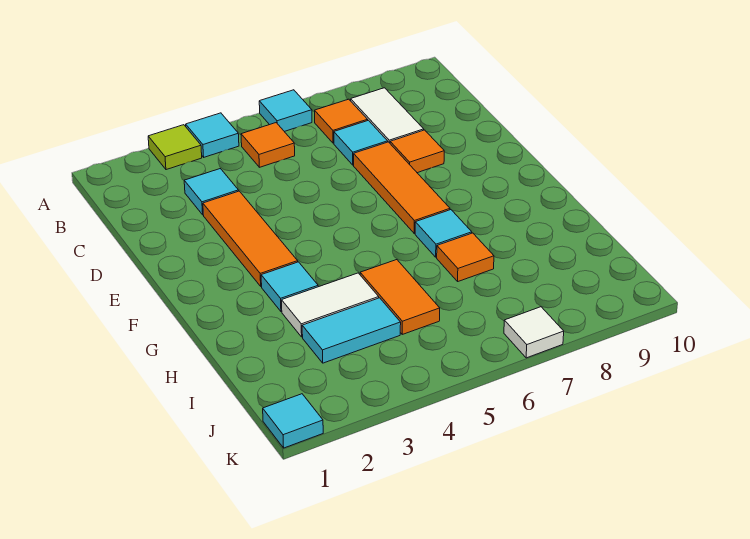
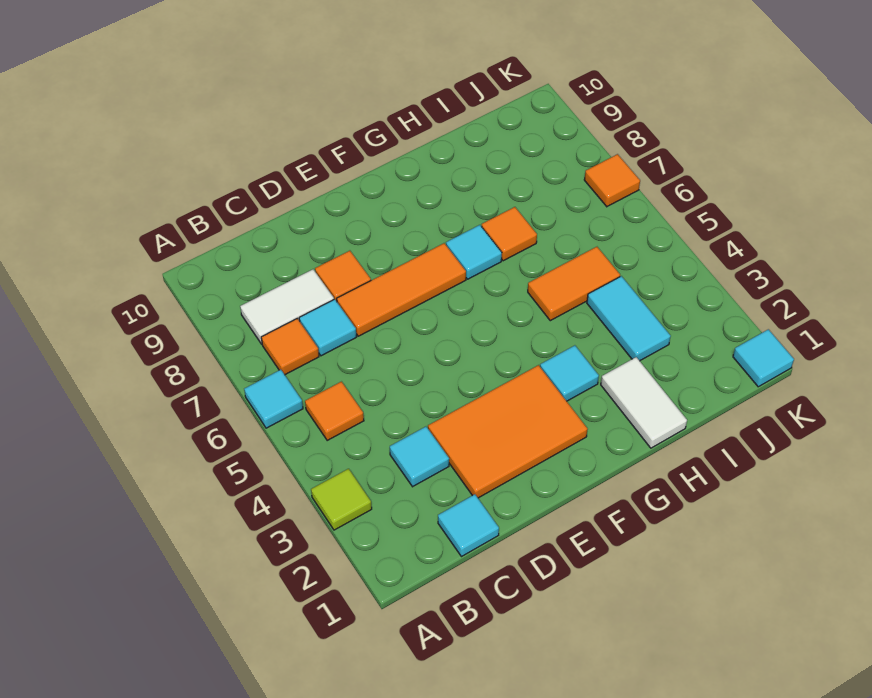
cyan tile A4 level 1 -> cyan tile C1 level 1
orange tile D3:F3 level 1 -> orange tile D2:F3 level 1
white tile H3:H4 level 1 -> white tile H1:H2 level 1
white tile K7 level 1 -> orange tile K7 level 1

